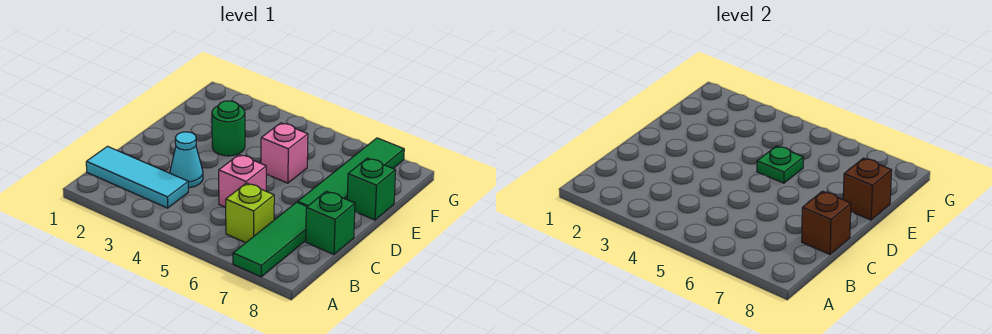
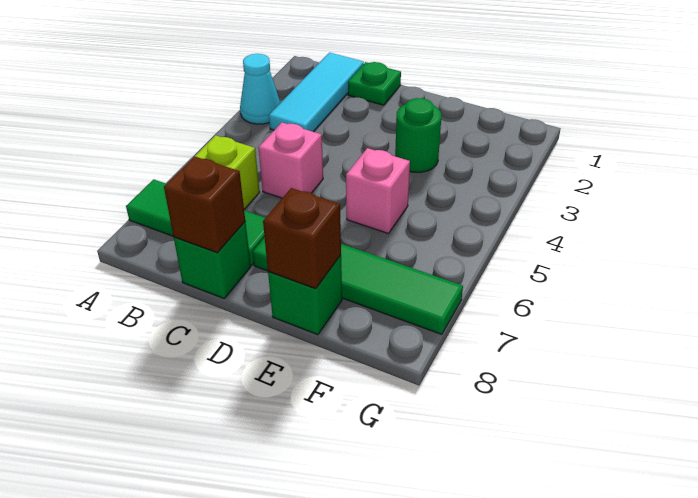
cyan cone C3 level 1 -> cyan cone A3 level 1
green plate E5 level 2 -> green plate C1 level 1

